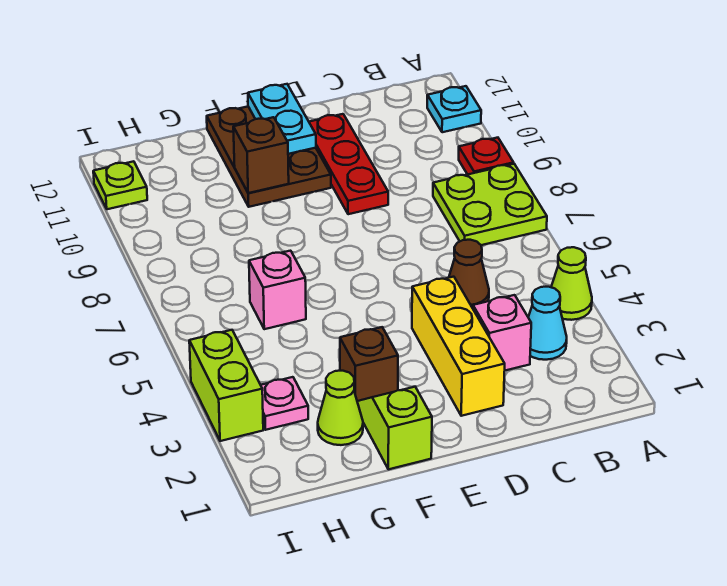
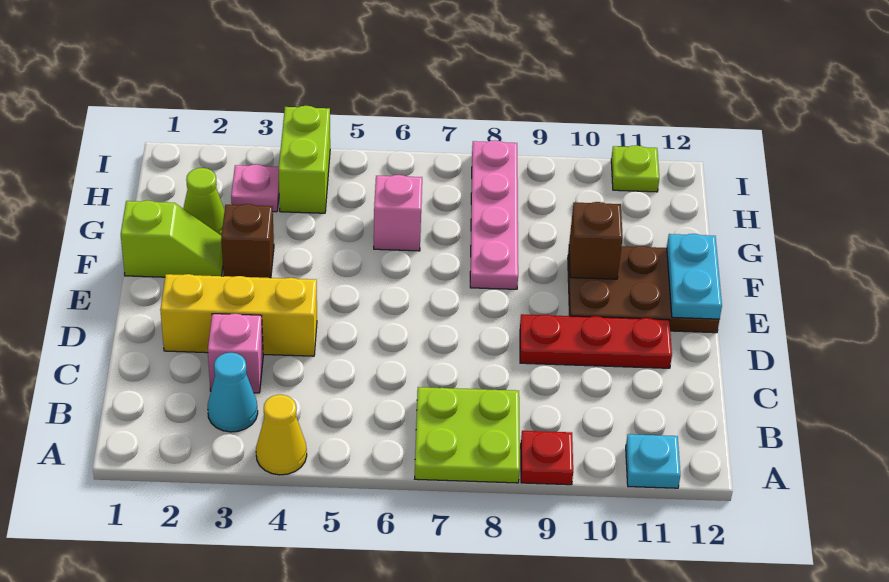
lime cone A4 level 1 -> yellow cone A4 level 1
brown cone C5 level 1 -> none
cyan plate E11:E12 level 2 -> cyan plate E12:F12 level 2
none -> pink plate F8:I8 level 1
lime brick I3:I4 level 1 -> lime brick H4:I4 level 1

